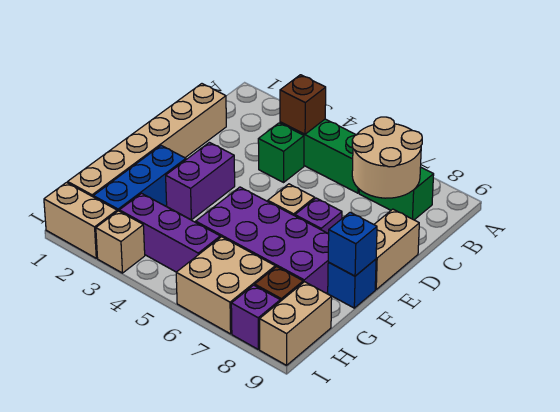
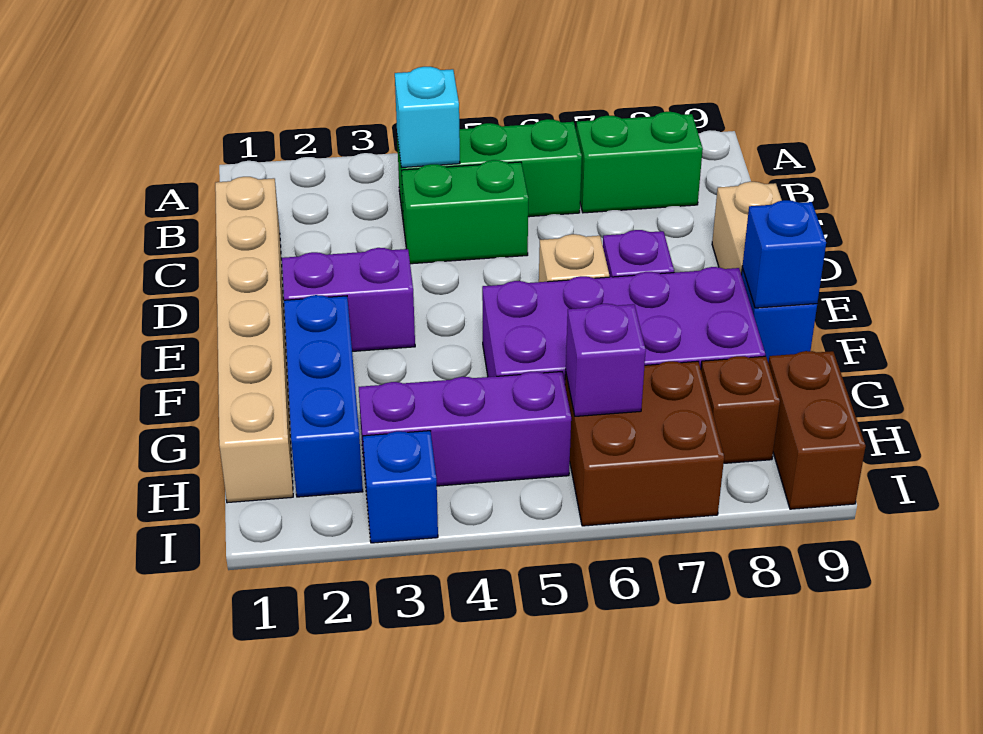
brown brick B4 level 2 -> cyan brick B4 level 2
tan round brick B7:C8 level 2 -> none
green brick C4 level 1 -> green brick C4:C5 level 1
purple brick E3:F3 level 1 -> purple brick E2:E3 level 1
tan brick H6:I7 level 1 -> brown brick H6:I7 level 1
tan brick H9:I9 level 1 -> brown brick H9:I9 level 1
tan brick I1:I2 level 1 -> none
tan brick I3 level 1 -> blue brick I3 level 1
purple brick I8 level 1 -> purple brick H6 level 2

